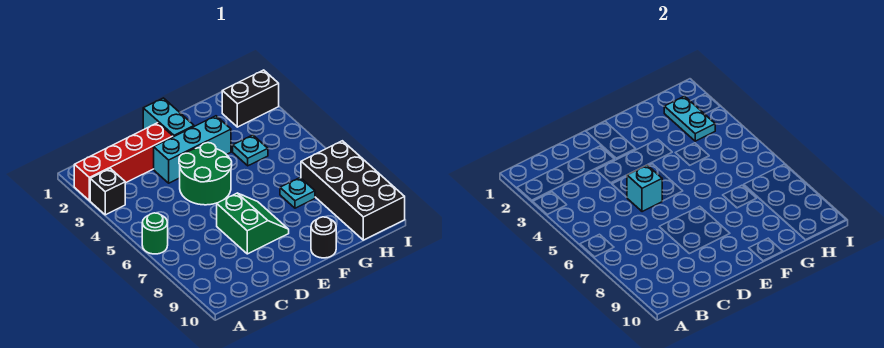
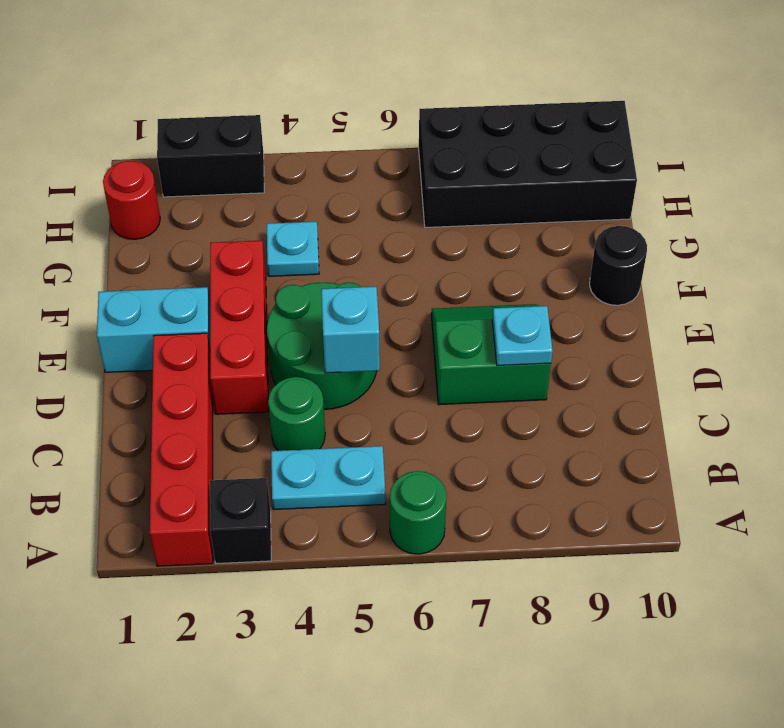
none -> green round brick C4 level 1
cyan brick D3:F3 level 1 -> red brick D3:F3 level 1
cyan plate G7 level 1 -> cyan plate D8 level 2
none -> red round brick H1 level 1
black brick H2:I2 level 1 -> black brick I2:I3 level 1
cyan plate H2:H3 level 2 -> cyan plate B4:B5 level 1

